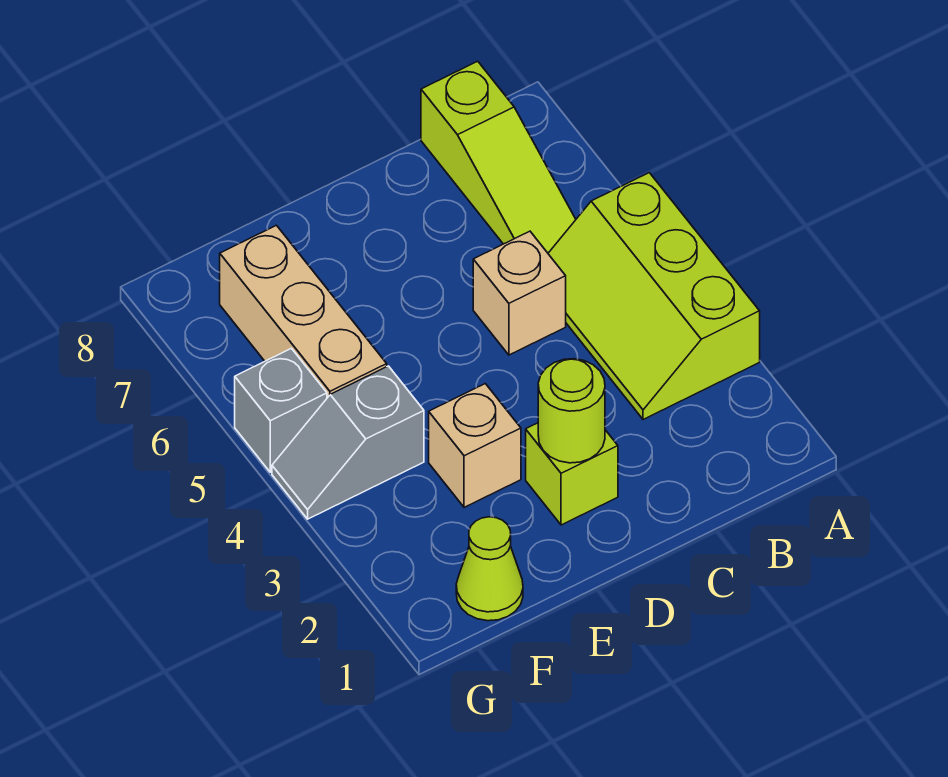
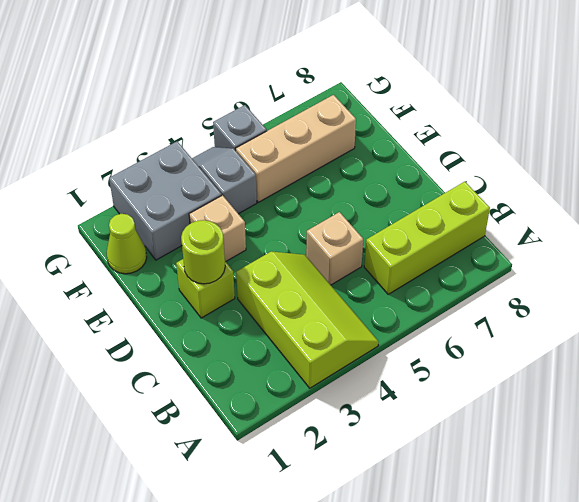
lime slope A3:B5 level 1 top A -> lime slope A3:C4 level 1 top 3
lime slope B6:B8 level 1 top 8 -> lime brick B6:B8 level 1
none -> grey brick F2:G3 level 1

